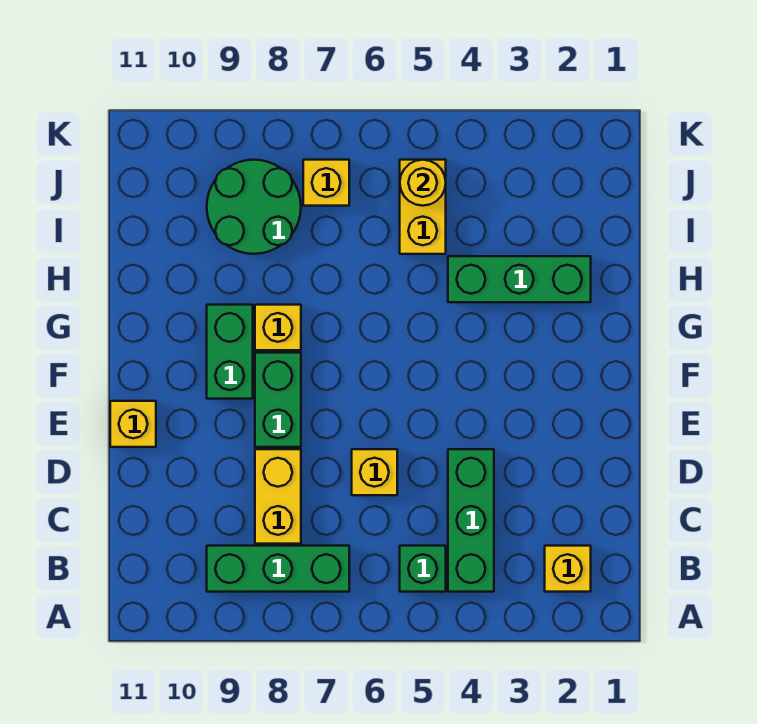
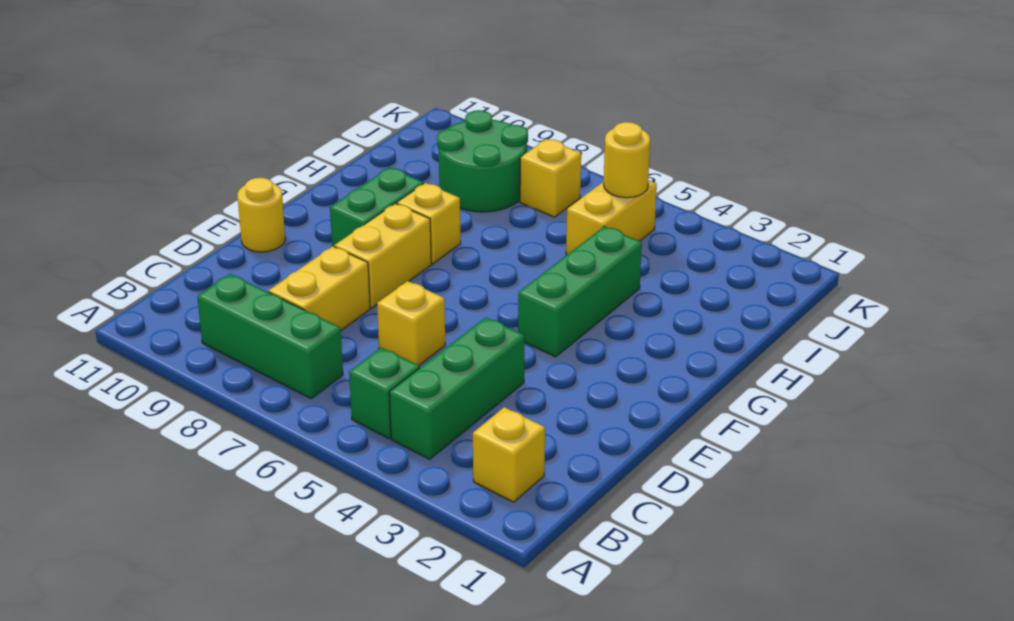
green brick E8:F8 level 1 -> yellow brick E8:F8 level 1
yellow brick E11 level 1 -> yellow round brick E11 level 1
green brick H2:H4 level 1 -> green brick F4:H4 level 1

